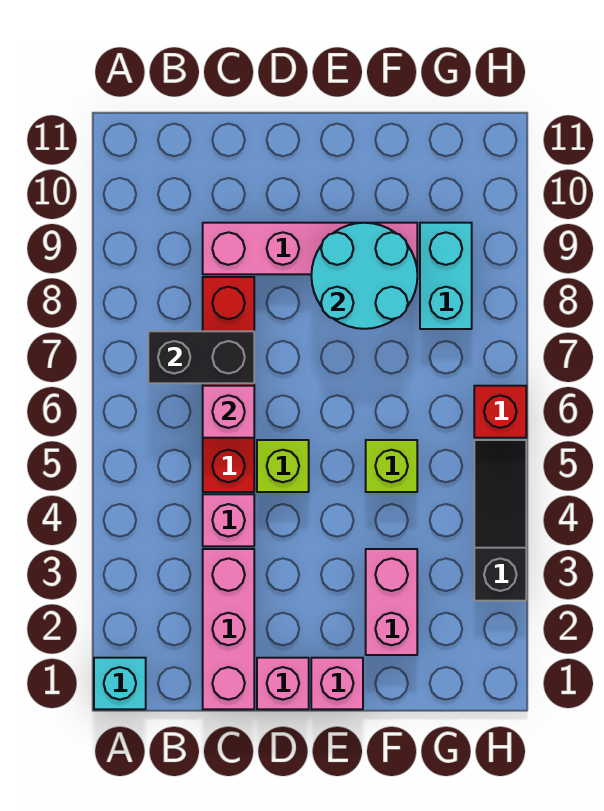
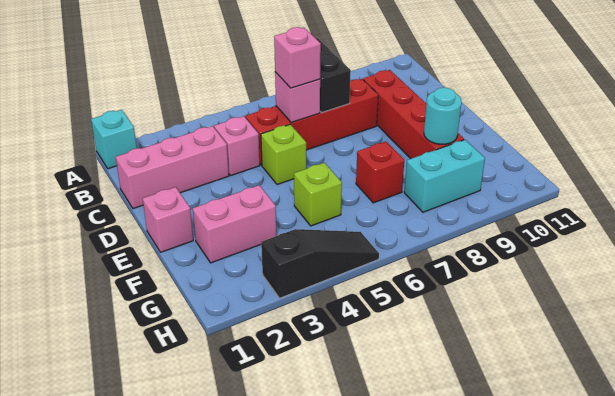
pink brick C9:F9 level 1 -> red brick C9:F9 level 1
pink brick D1 level 1 -> pink brick C6 level 3
cyan round brick E8:F9 level 2 -> cyan round brick F9 level 2
red brick H6 level 1 -> red brick F7 level 1

